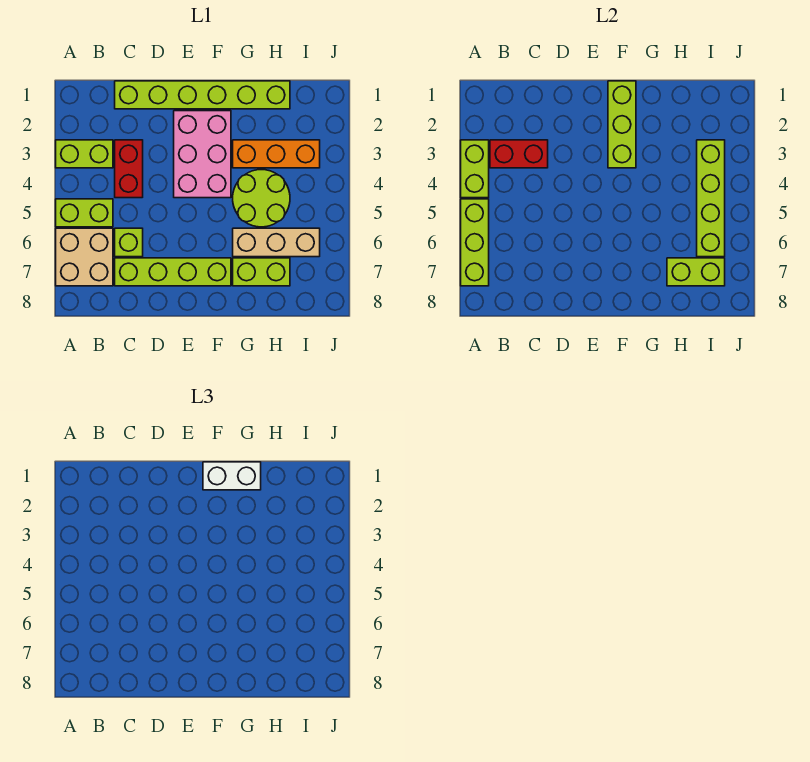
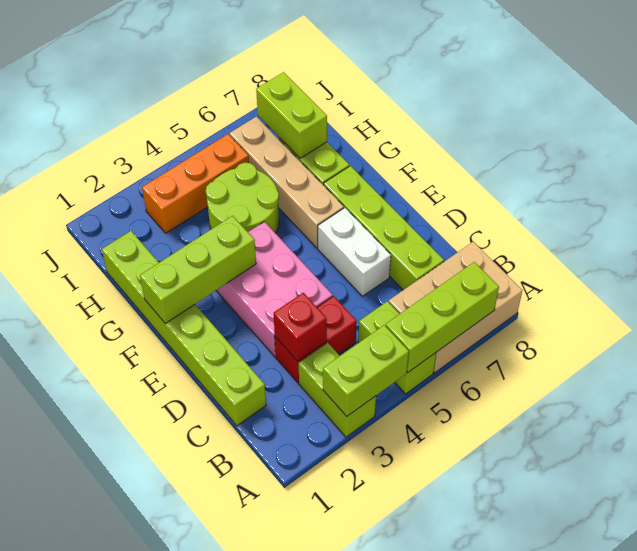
tan brick A6:B7 level 1 -> tan brick A6:B8 level 1
red brick B3:C3 level 2 -> red brick C3 level 2
lime brick C6 level 1 -> none
pink brick E2:F4 level 1 -> pink brick D3:F4 level 1
white brick F1:G1 level 3 -> white brick D6:E6 level 1
orange brick G3:I3 level 1 -> orange brick I3:I5 level 1
tan brick G6:I6 level 1 -> tan brick F6:I6 level 1
lime brick I3:I6 level 2 -> none

